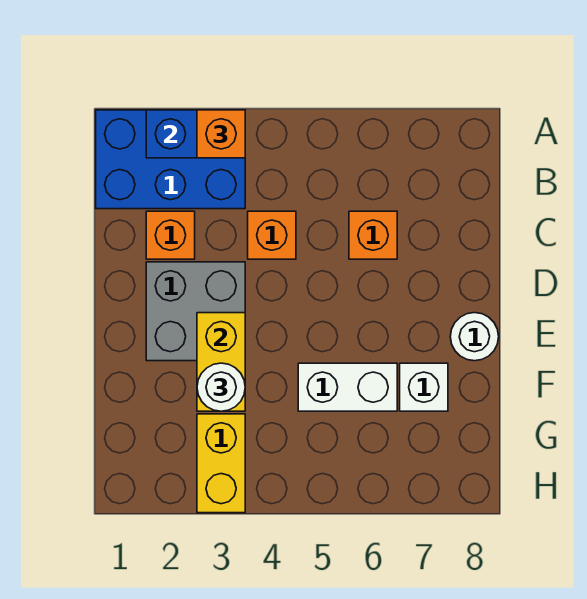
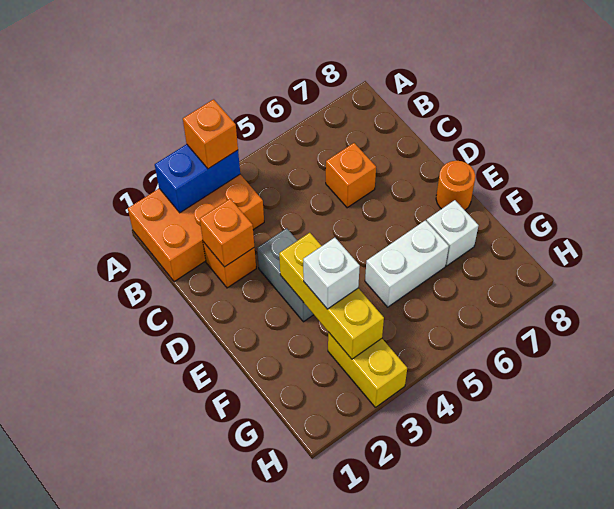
blue brick A1:B3 level 1 -> orange brick A1:B3 level 1
orange brick C4 level 1 -> orange brick C2 level 2
grey brick D2:E3 level 1 -> grey brick D3:E3 level 1
yellow brick E3:F3 level 2 -> yellow brick E3:G3 level 2
white round brick E8 level 1 -> orange round brick E8 level 1
white round brick F3 level 3 -> white brick F3 level 3

